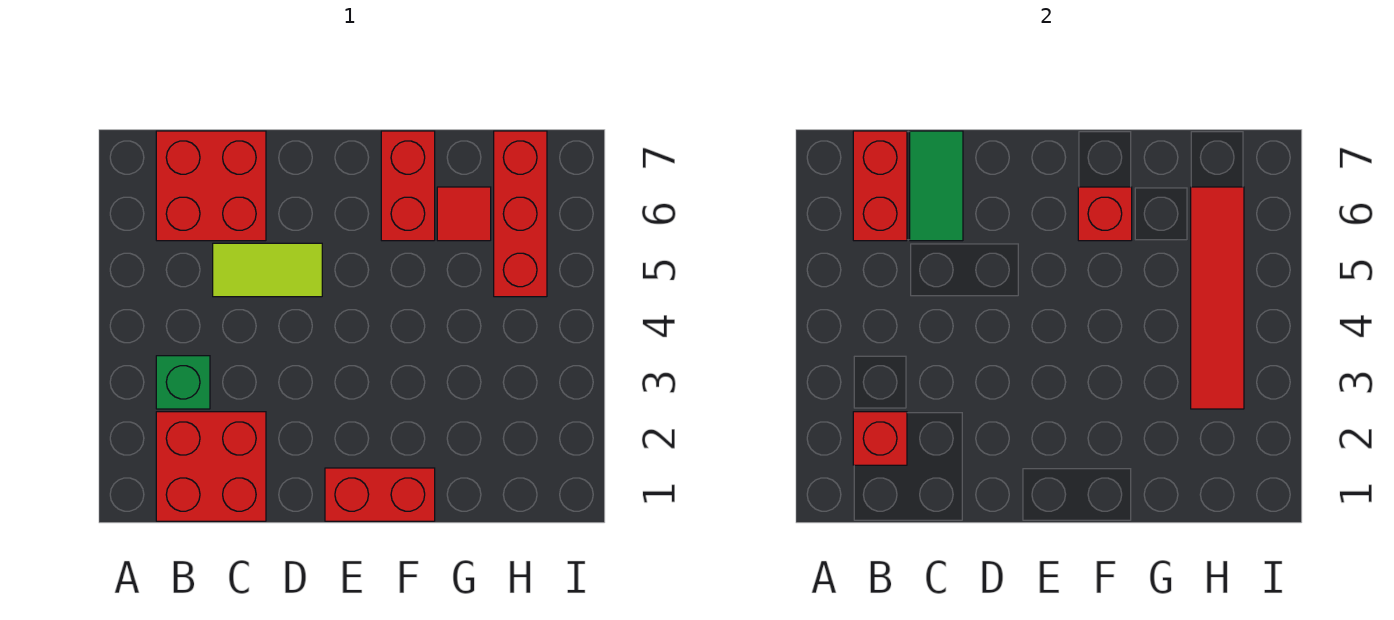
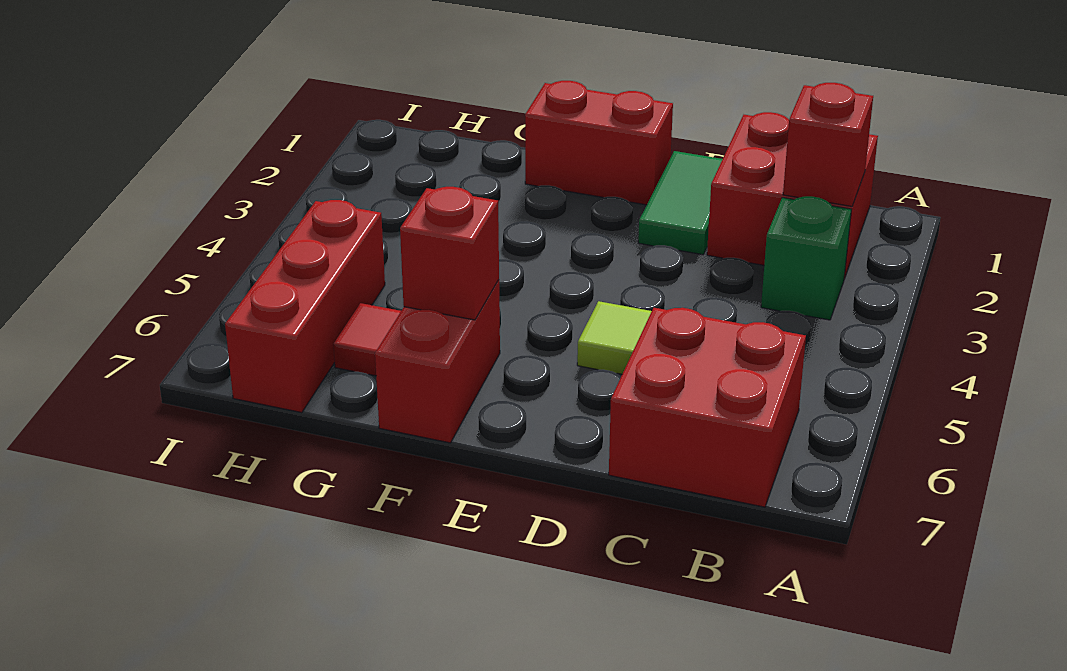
red brick B6:B7 level 2 -> none
green tile C6:C7 level 2 -> green tile D1:D2 level 1
red tile H3:H6 level 2 -> none

